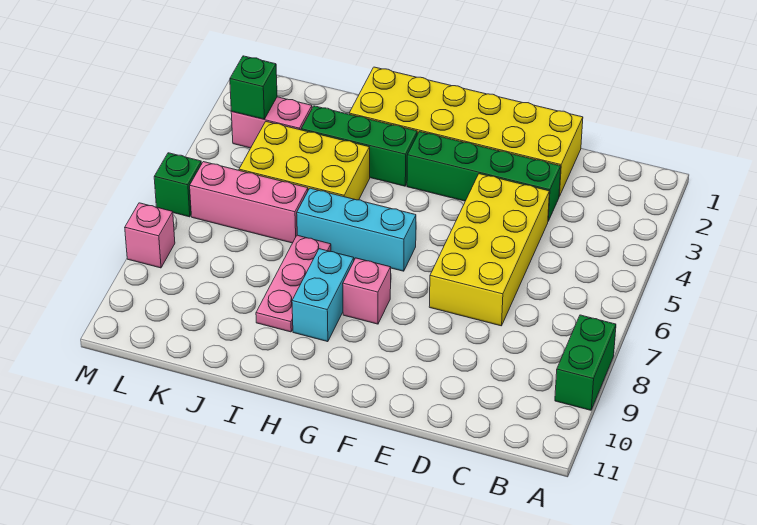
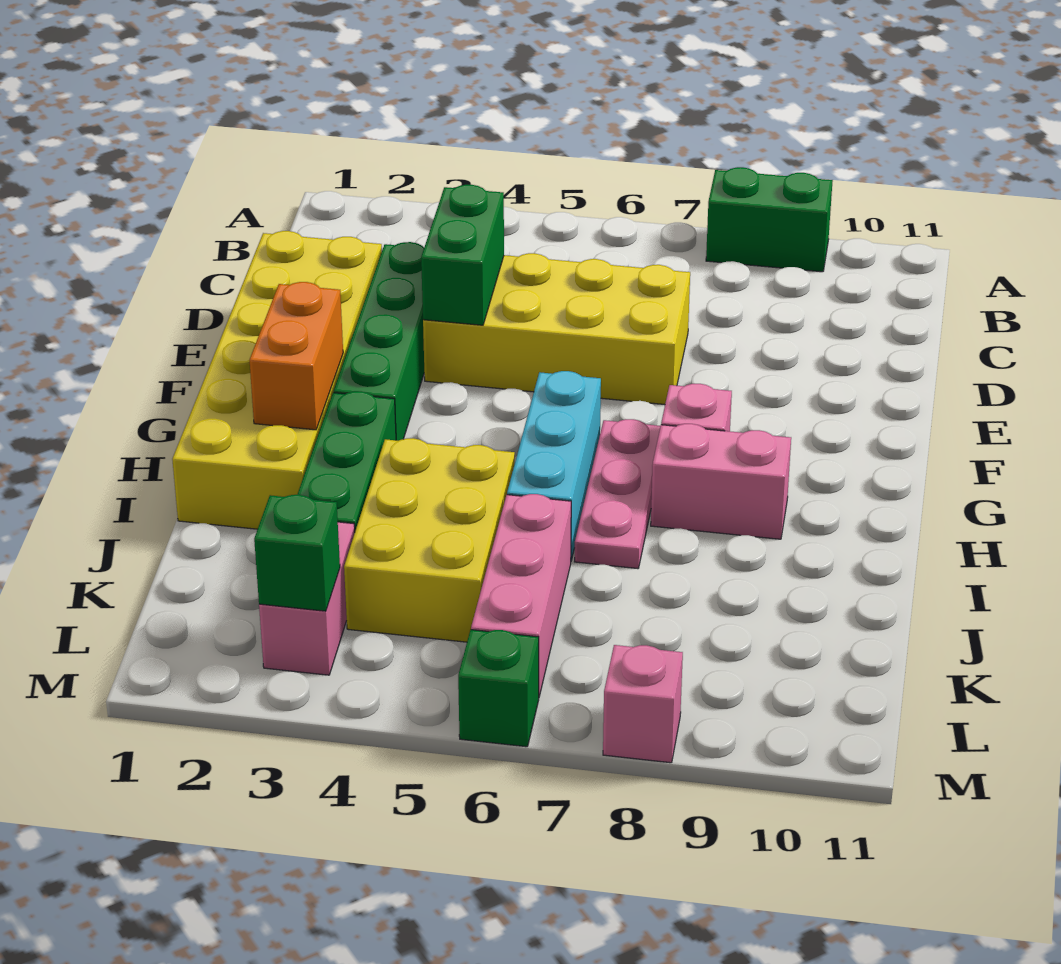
none -> green brick D4:E4 level 2
none -> orange brick G2:H2 level 2
cyan brick H8:H9 level 1 -> pink brick H8:H9 level 1
pink plate I7:I9 level 1 -> pink plate G7:I7 level 1

